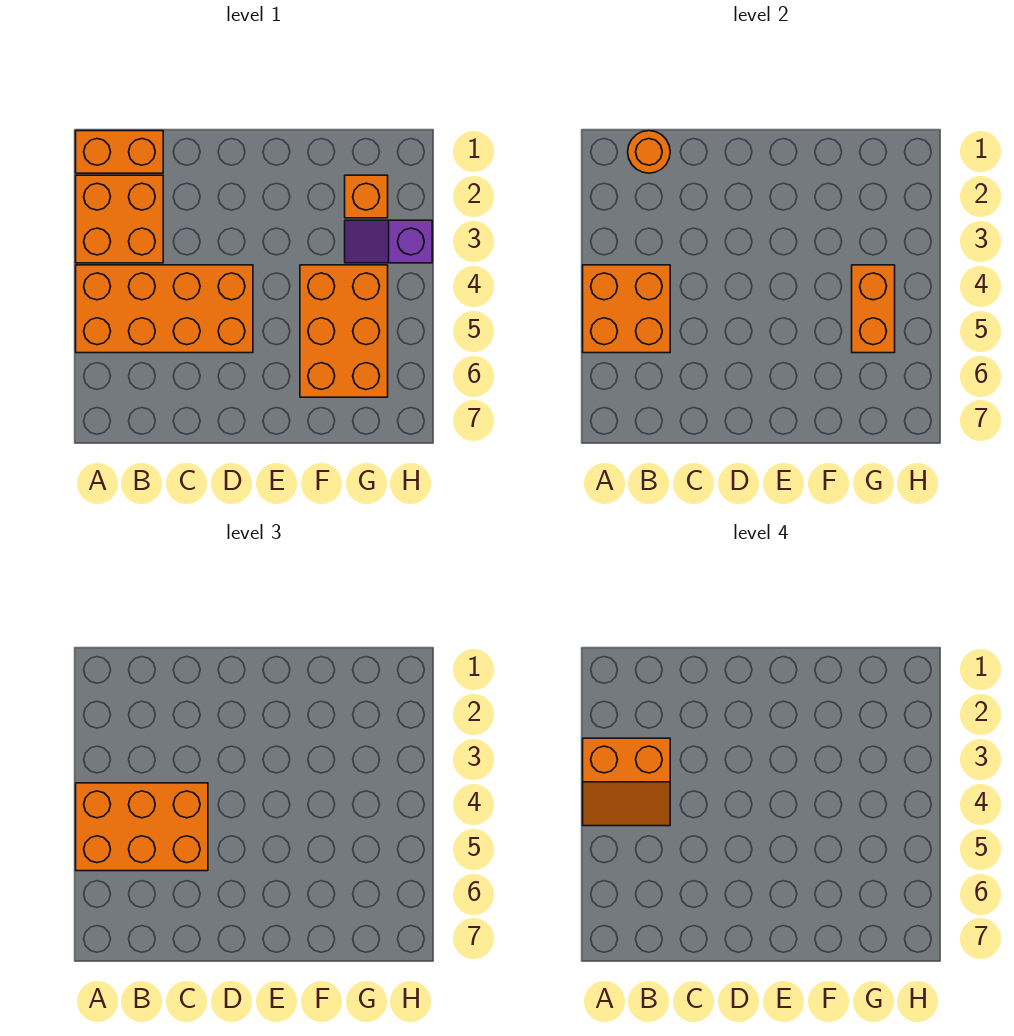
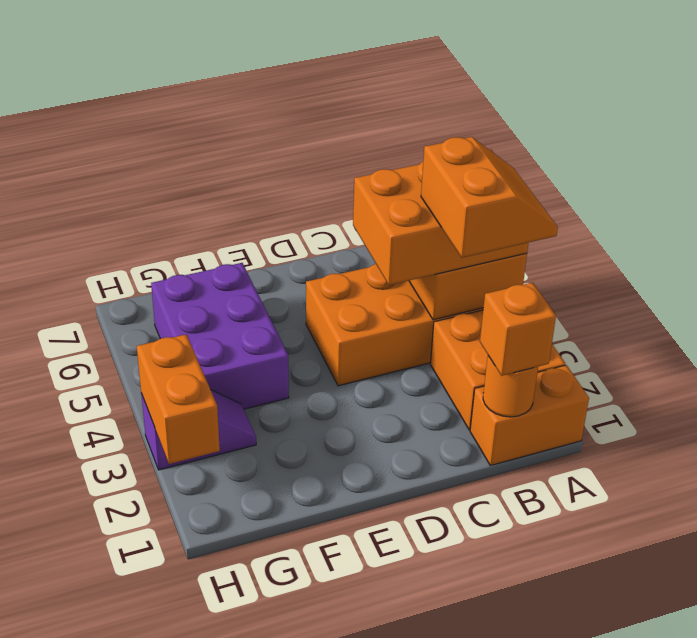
orange slope A3:B4 level 4 top 3 -> orange slope A3:B4 level 4 top B
orange brick F4:G6 level 1 -> purple brick F4:G6 level 1
orange brick G2 level 1 -> orange brick B1 level 3
orange brick G4:G5 level 2 -> orange brick H2:H3 level 2

